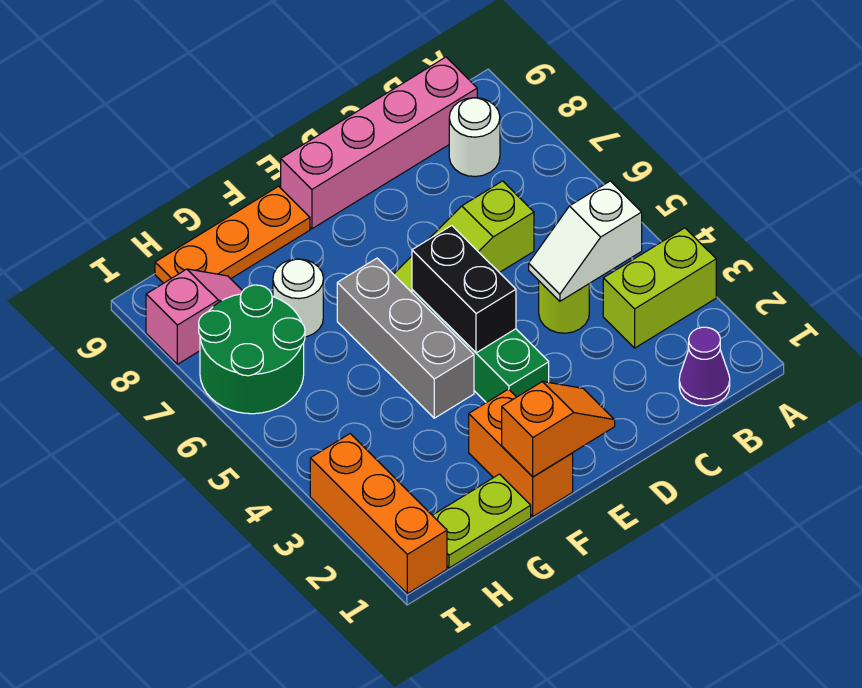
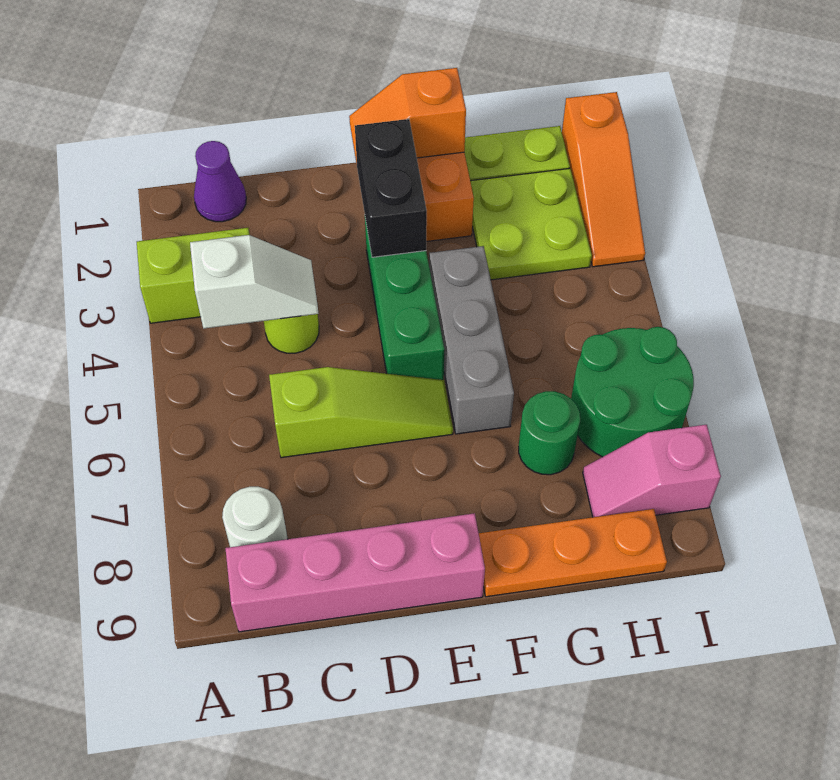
black brick E4:E5 level 2 -> black brick E2:E3 level 2
none -> lime plate G2:H3 level 1
white round brick G7 level 1 -> green round brick G7 level 1
orange brick I1:I3 level 1 -> orange slope I1:I3 level 1 top 1

